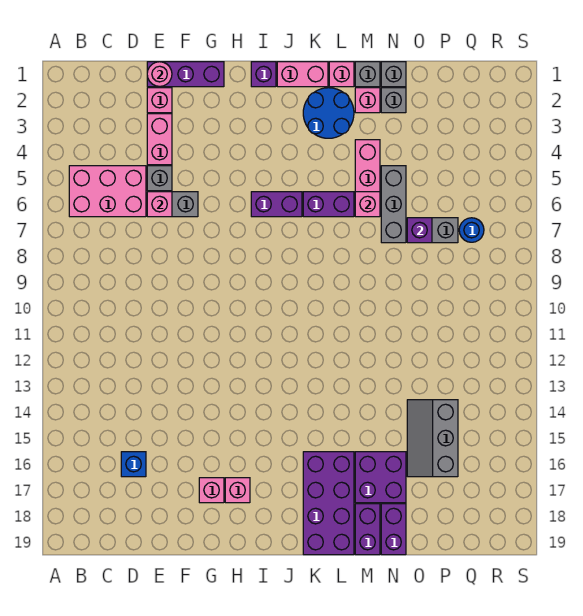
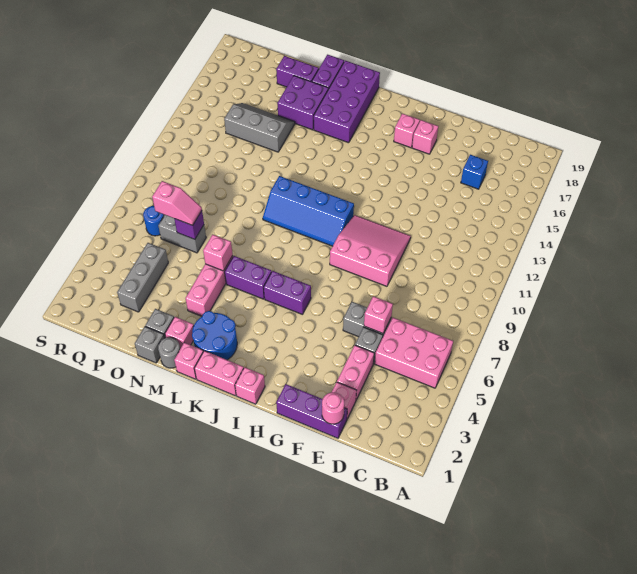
none -> pink slope F9:H11 level 1 top 9
purple brick I1 level 1 -> pink brick I1 level 1
none -> blue slope I10:L11 level 1 top 11
grey brick M1 level 1 -> grey round brick M1 level 1
grey brick N5:N7 level 1 -> grey brick P3:P5 level 1
purple brick N18:N19 level 1 -> purple brick N18:O18 level 1
none -> pink slope O7:P7 level 3 top P
grey slope O14:P16 level 1 top P -> grey slope N14:P15 level 1 top 14

